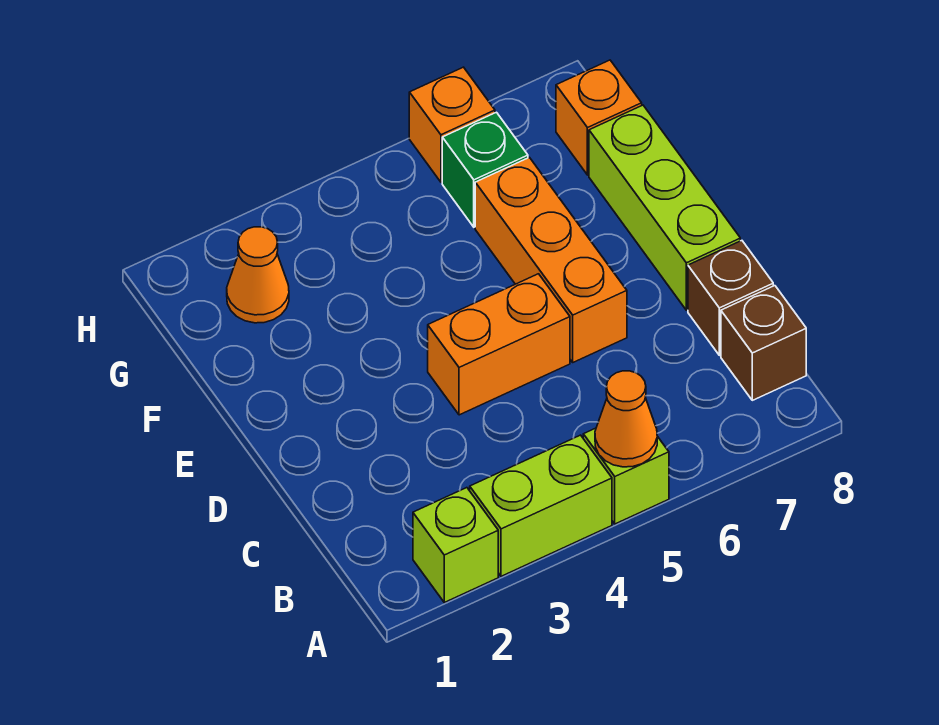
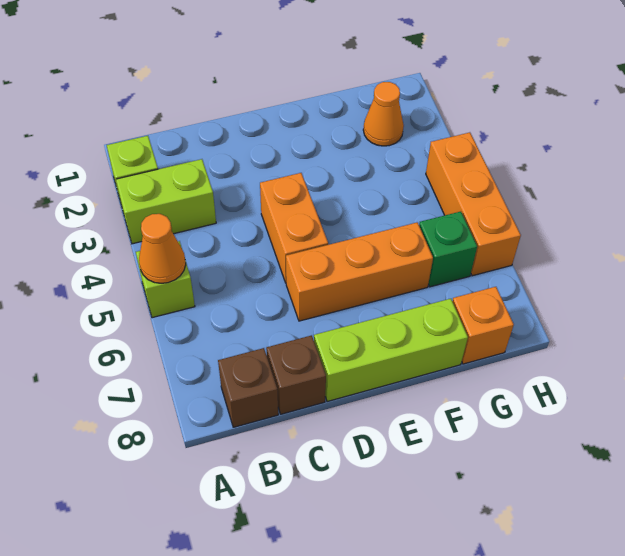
lime brick A3:A4 level 1 -> lime brick A3:B3 level 1
orange brick H6 level 1 -> orange brick H4:H6 level 1

